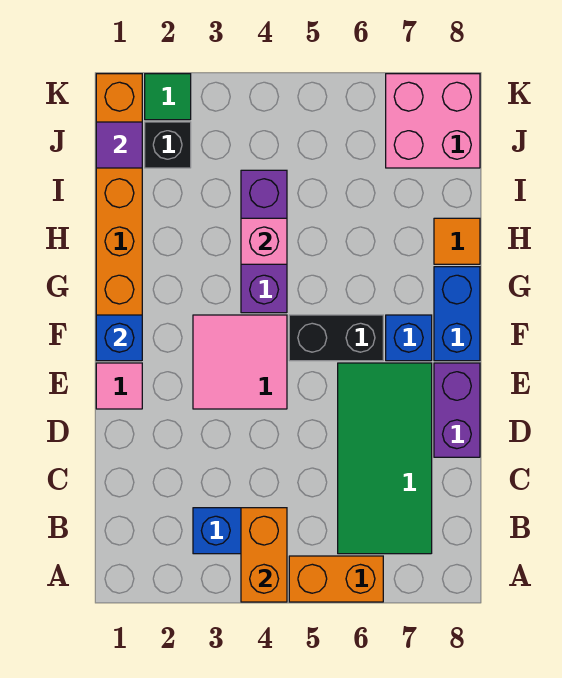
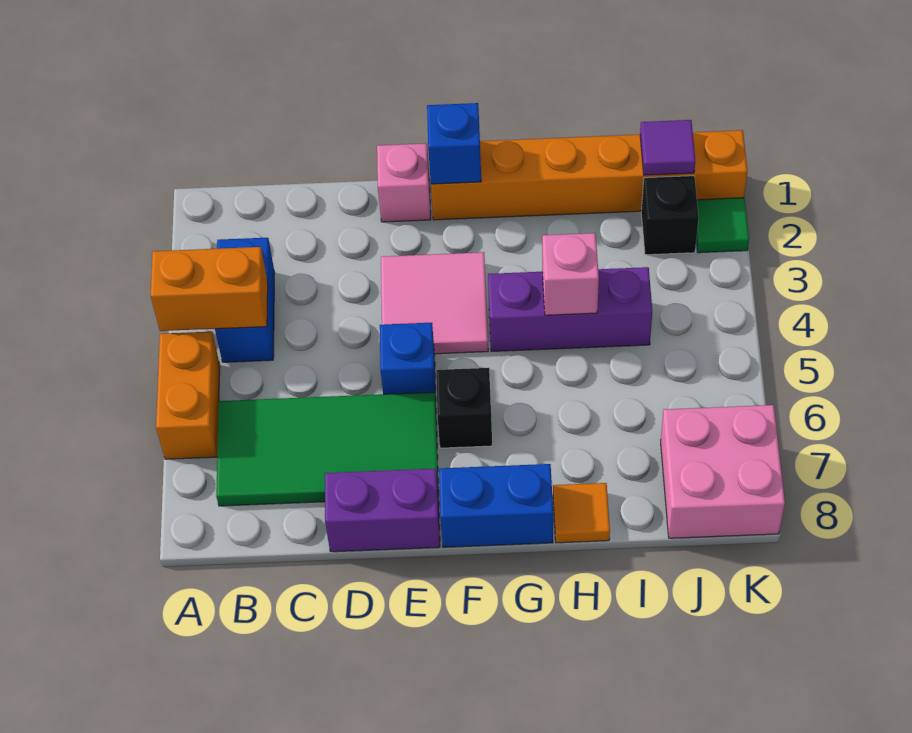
pink tile E1 level 1 -> pink brick E1 level 1
black brick F5:F6 level 1 -> black brick F6 level 1
blue brick F7 level 1 -> blue brick E5 level 1

